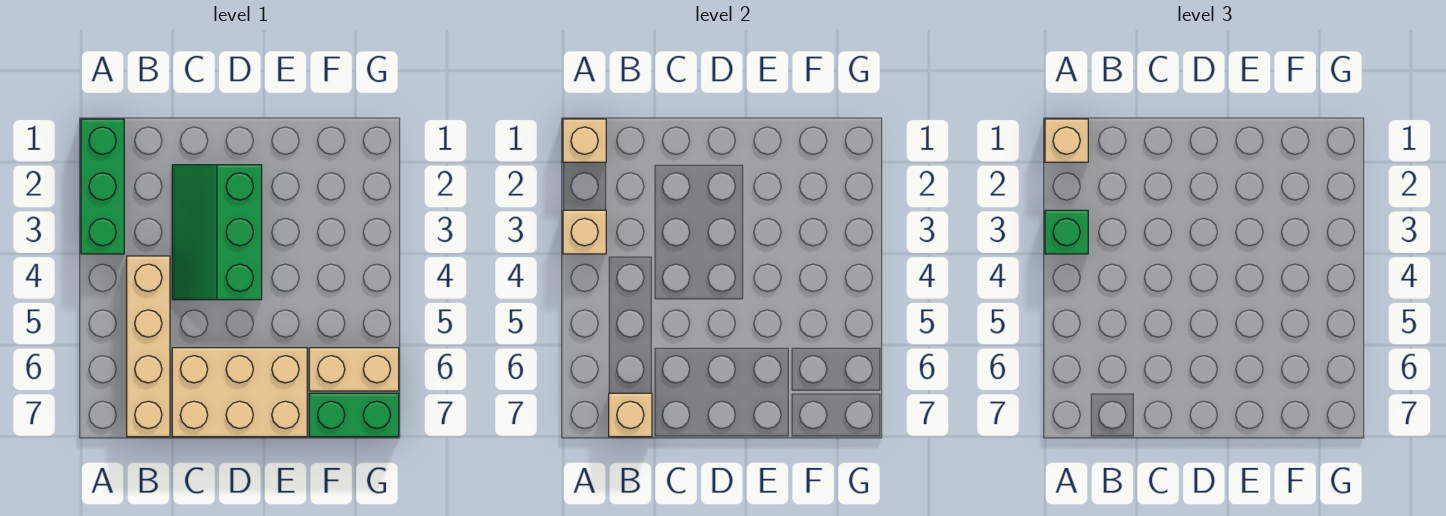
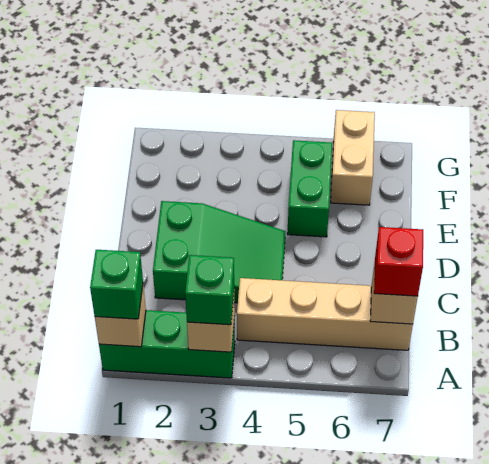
tan brick A1 level 3 -> green brick A1 level 3
none -> red brick B7 level 3
green slope C2:D4 level 1 top D -> green slope C2:D4 level 1 top 2
tan brick C6:E7 level 1 -> none
green brick F7:G7 level 1 -> green brick E5:F5 level 1

